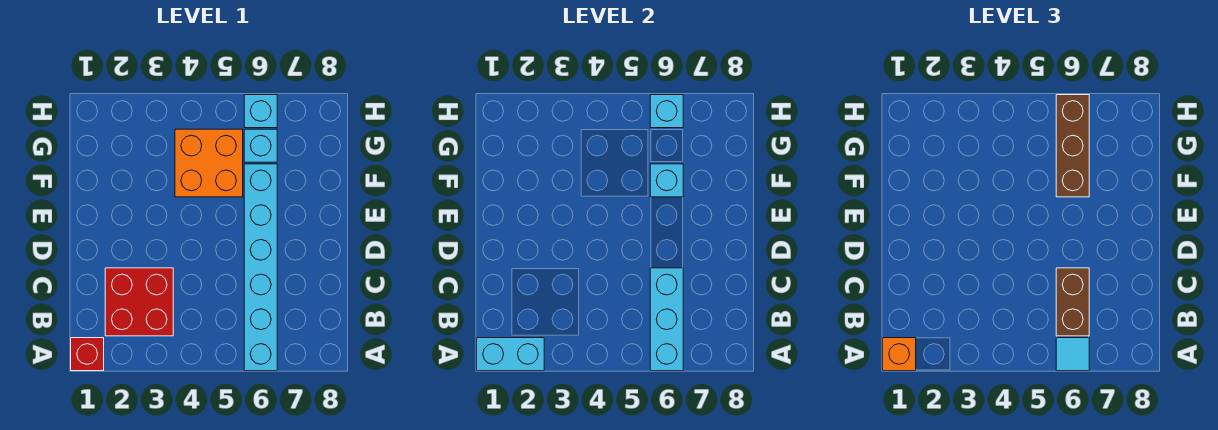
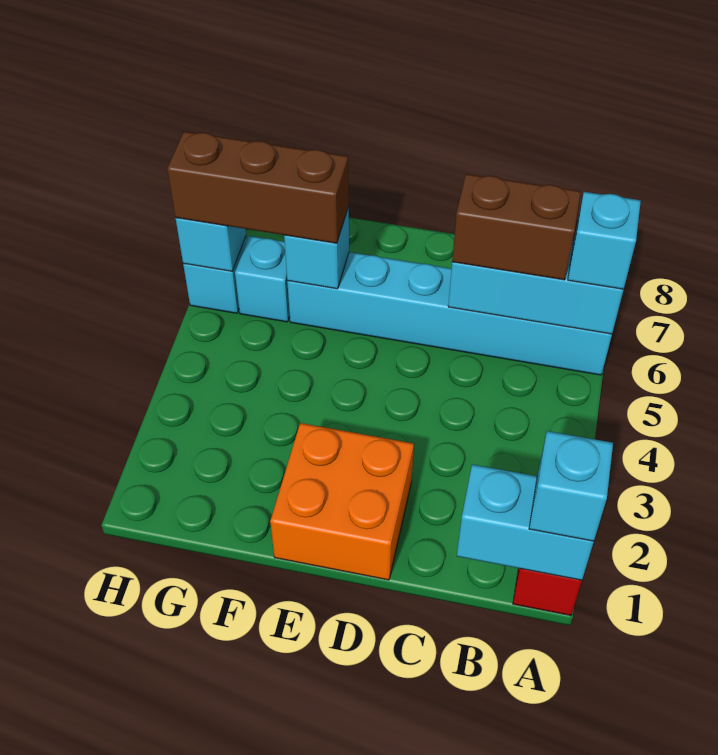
cyan brick A1:A2 level 2 -> cyan brick A1:B1 level 2
orange brick A1 level 3 -> cyan brick A1 level 3
cyan tile A6 level 3 -> cyan brick A6 level 3
red brick B2:C3 level 1 -> none
orange brick F4:G5 level 1 -> orange brick D1:E2 level 1

